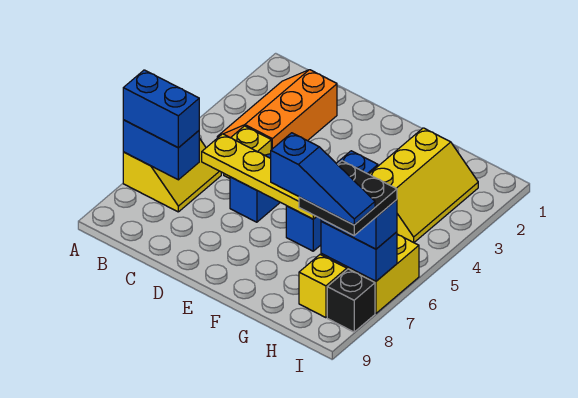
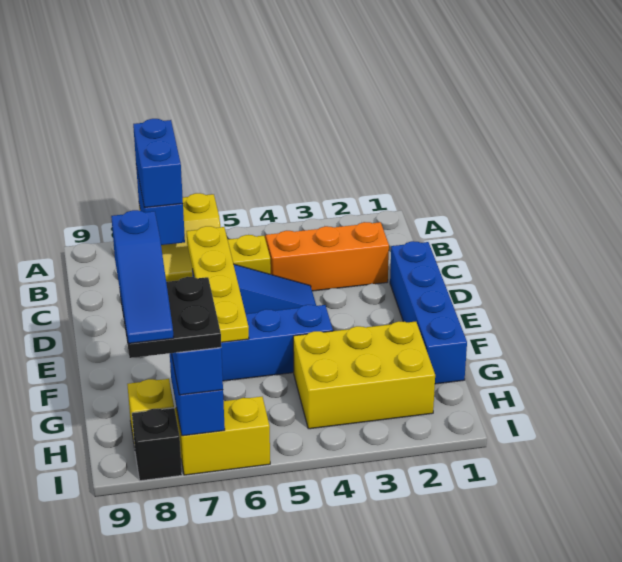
none -> blue brick D1:G1 level 1
yellow slope G2:H4 level 1 top G -> yellow brick G2:H4 level 1

